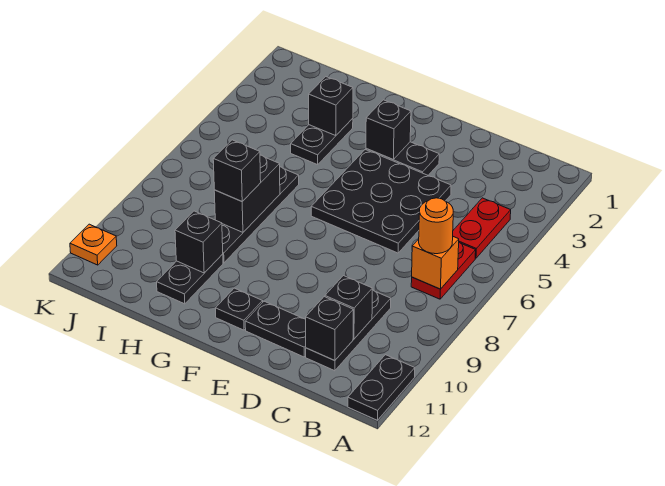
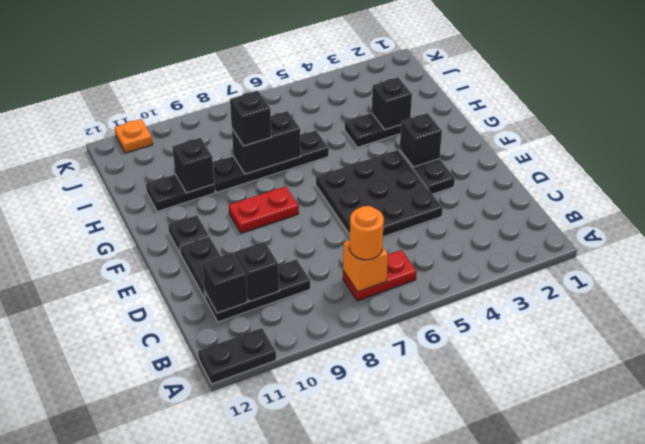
red plate B4:B5 level 1 -> red plate F8:F9 level 1

